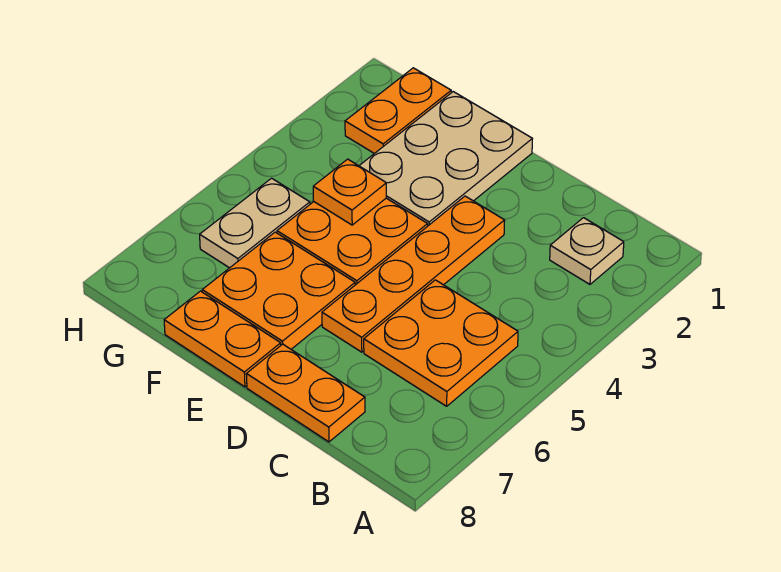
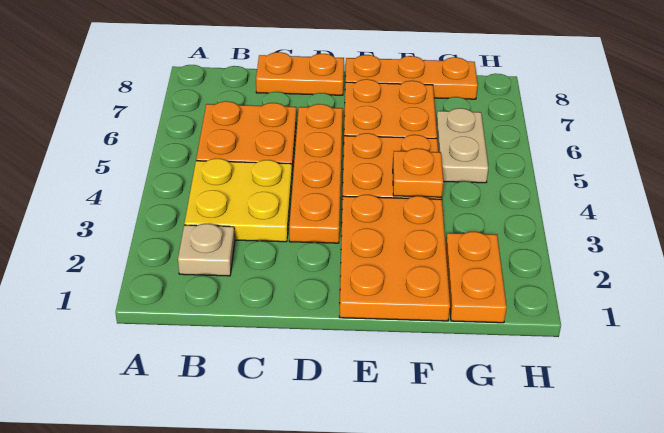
none -> yellow plate B3:C4 level 1
tan plate E1:F3 level 1 -> orange plate E1:F3 level 1
orange plate E8:F8 level 1 -> orange plate E8:G8 level 1

